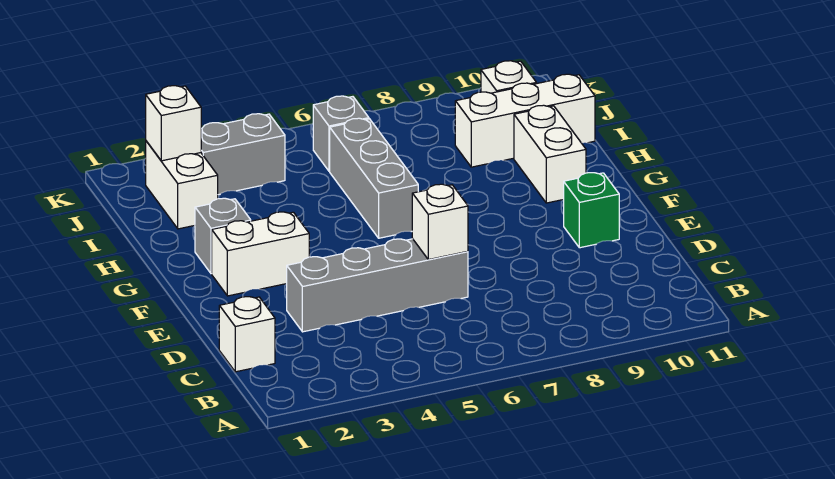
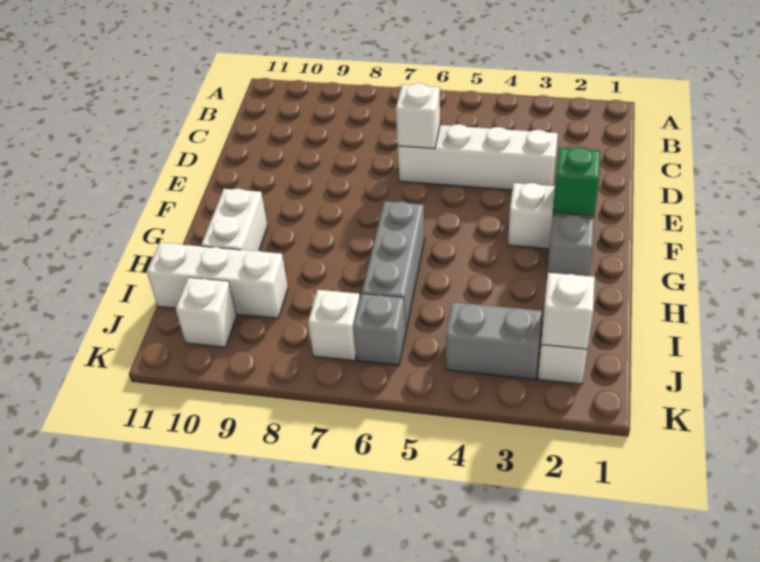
white brick C1 level 1 -> white brick J7 level 1
grey brick D3:D6 level 1 -> white brick D3:D6 level 1
green brick E10 level 1 -> green brick F2 level 2

